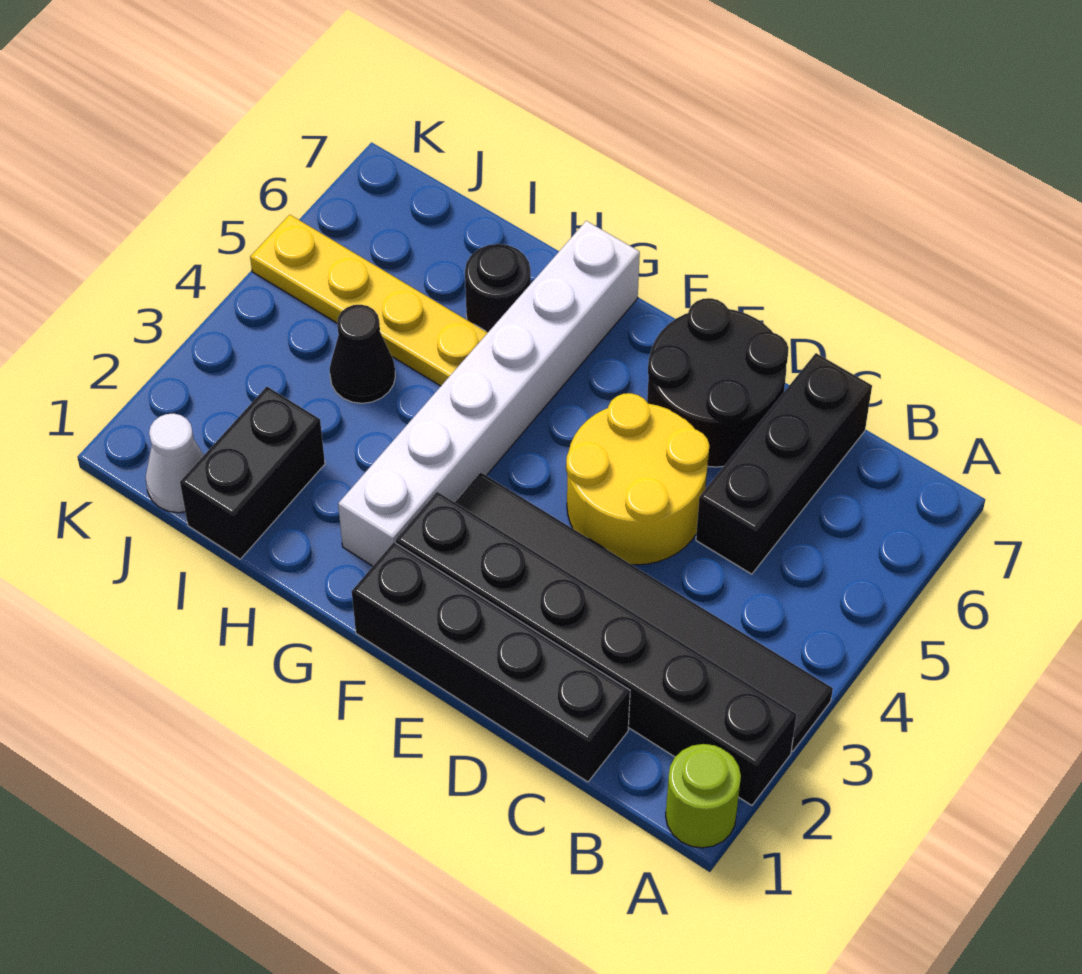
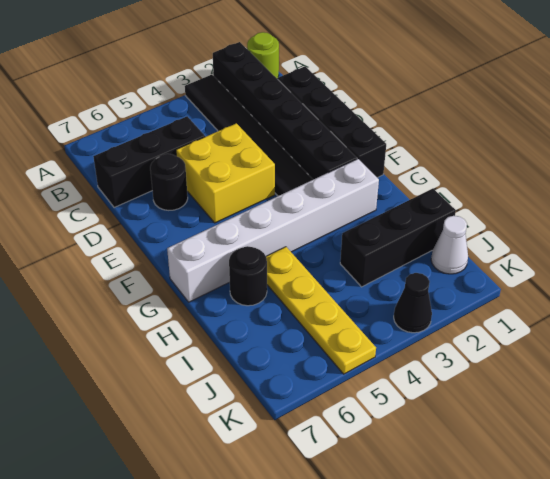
yellow round brick D4:E5 level 1 -> yellow brick D4:E5 level 1
black round brick D6:E7 level 1 -> black round brick D6 level 1
black brick I1:I2 level 1 -> black brick I1:I3 level 1
black cone I4 level 1 -> black cone K3 level 1

